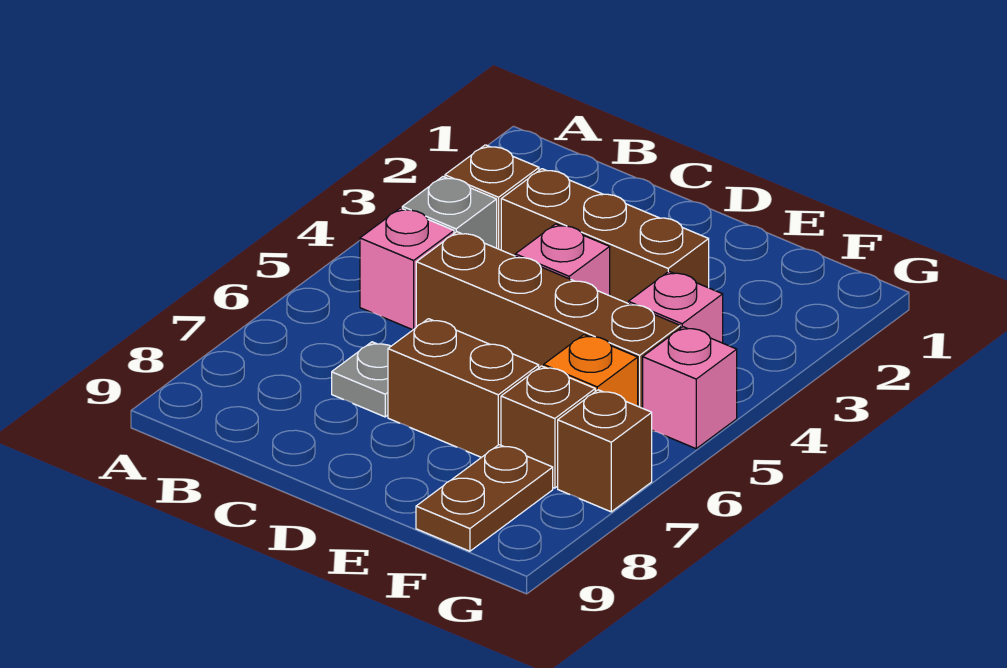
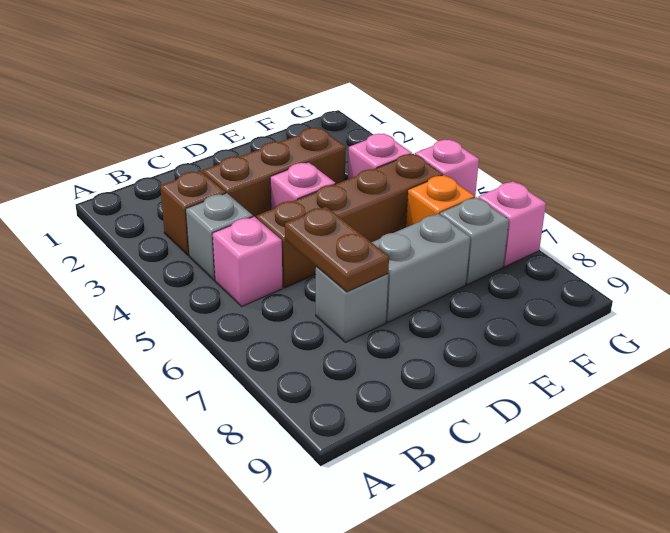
grey plate C7 level 1 -> grey brick C7 level 1
brown brick D7:E7 level 1 -> grey brick D7:E7 level 1
brown brick F7 level 1 -> grey brick F7 level 1
brown plate F8:F9 level 1 -> brown plate C6:C7 level 2
brown brick G7 level 1 -> pink brick G7 level 1

